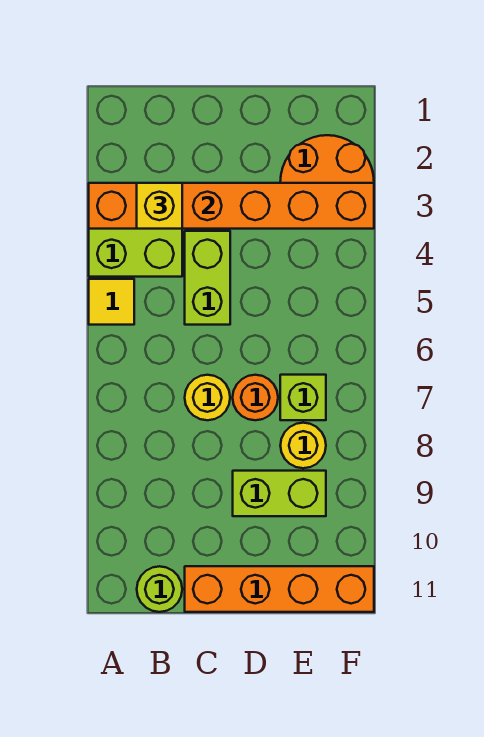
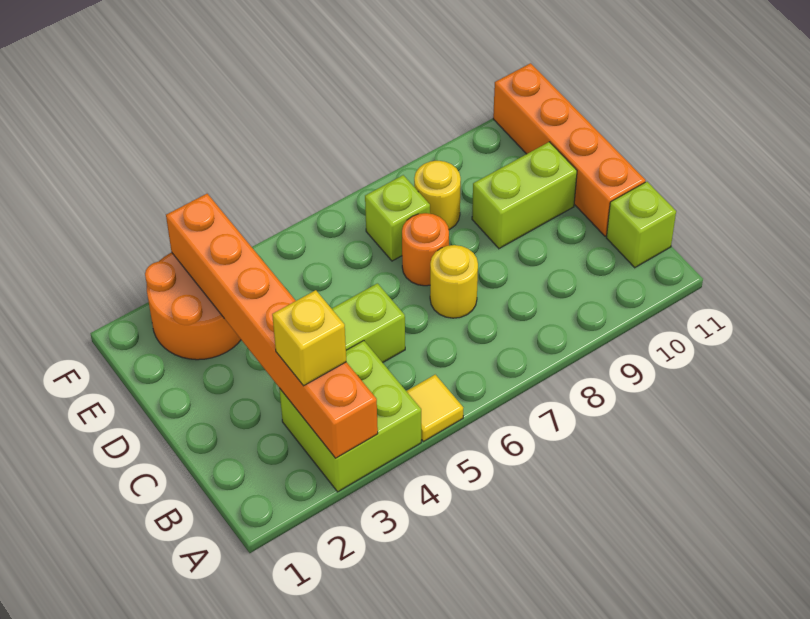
lime round brick B11 level 1 -> lime brick B11 level 1
lime brick D9:E9 level 1 -> lime brick D9:D10 level 1

